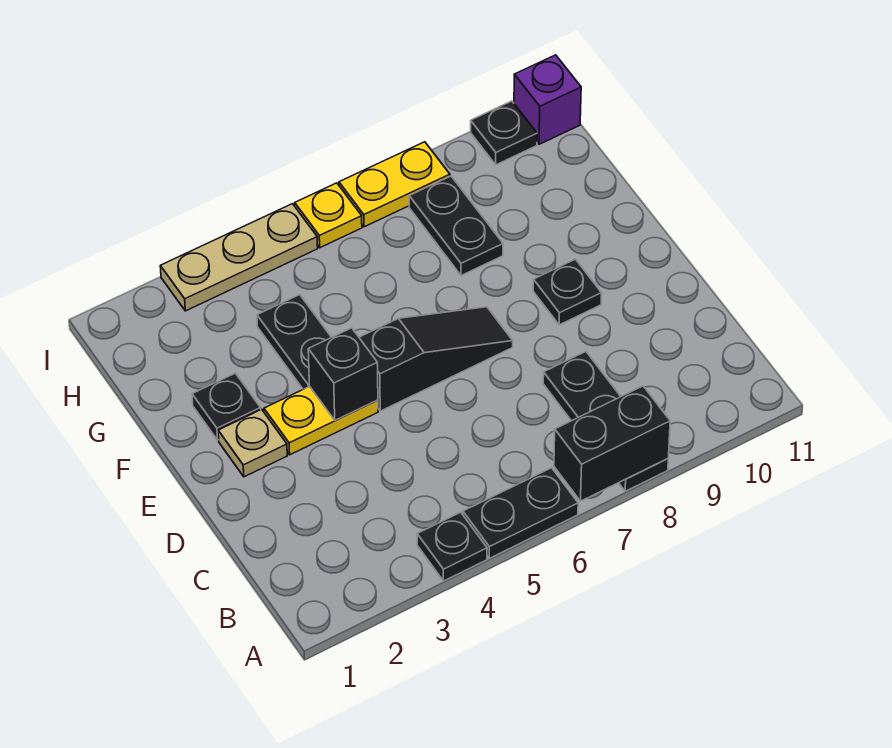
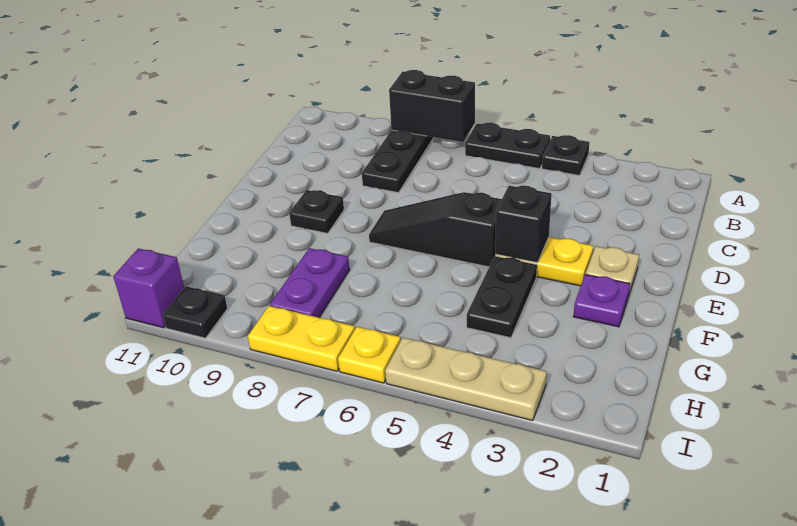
black plate F2 level 1 -> purple plate F2 level 1
black plate G8:H8 level 1 -> purple plate G8:H8 level 1

